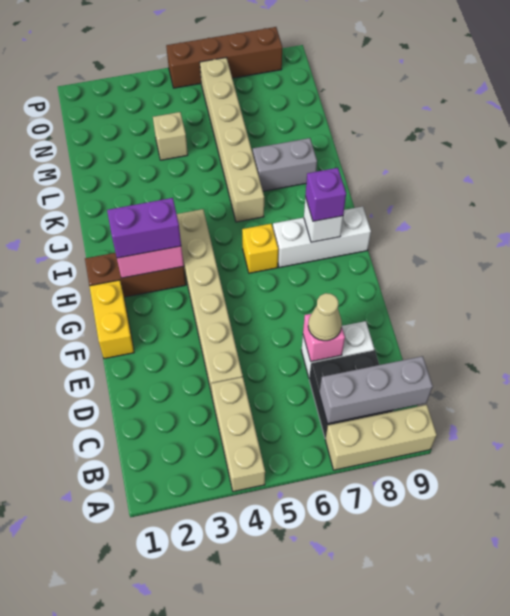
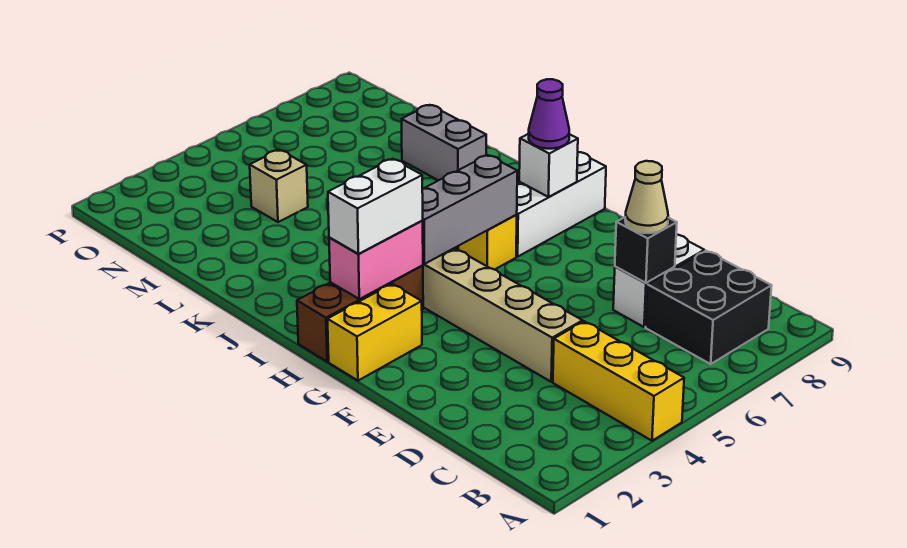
tan brick A4:C4 level 1 -> yellow brick A4:C4 level 1
tan brick A7:A9 level 1 -> none
grey brick B7:B9 level 2 -> grey brick H4:H6 level 2
pink brick D7 level 2 -> black brick D7 level 2
yellow brick F1:G1 level 1 -> yellow brick G1:G2 level 1
purple brick H2:H3 level 3 -> white brick H2:H3 level 3
purple brick H8 level 3 -> purple cone H8 level 3
tan brick J6:O6 level 1 -> none
grey brick K7:K8 level 1 -> grey brick K8:L8 level 1
brown brick P5:P8 level 1 -> none

